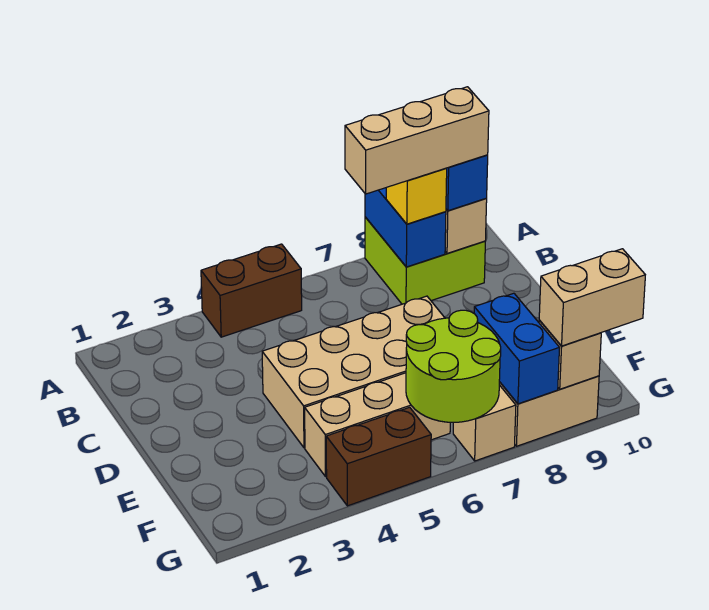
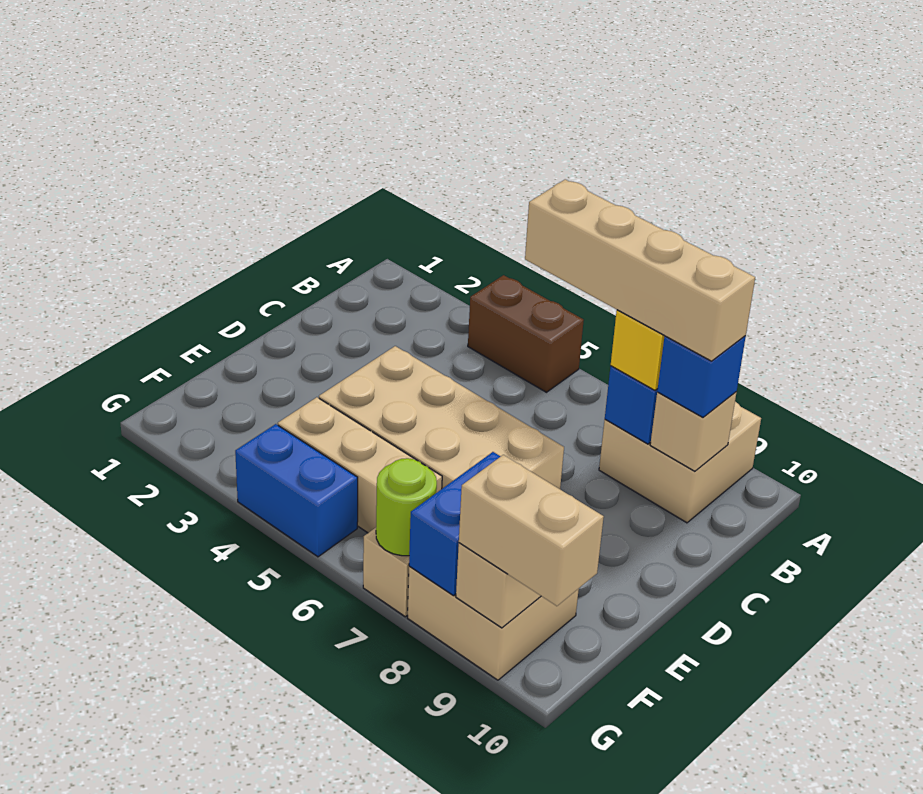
lime brick A8:B9 level 1 -> tan brick A8:B9 level 1
tan brick B7:B9 level 4 -> tan brick B6:B9 level 4
lime round brick F6:G7 level 2 -> lime round brick G7 level 2
brown brick G4:G5 level 1 -> blue brick G4:G5 level 1

